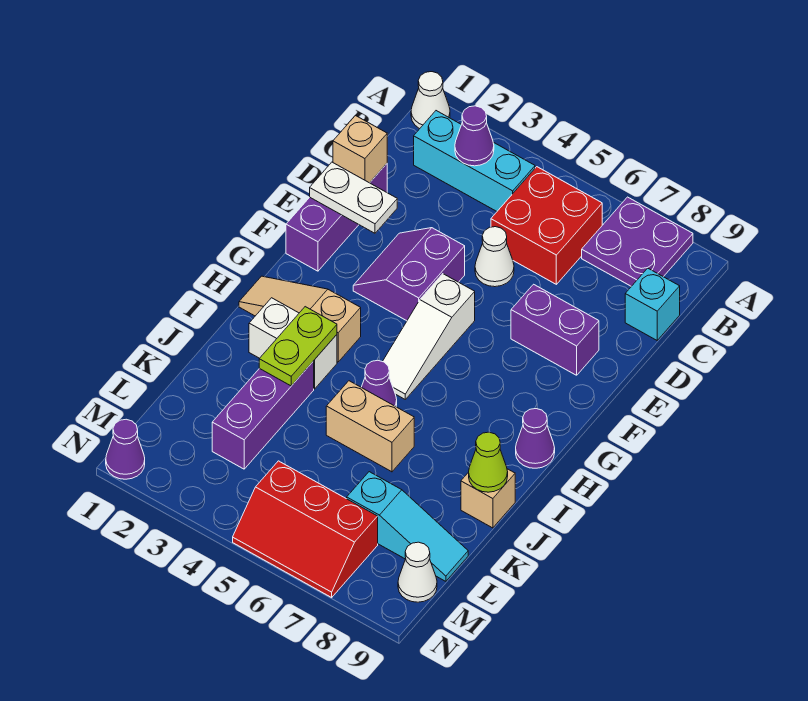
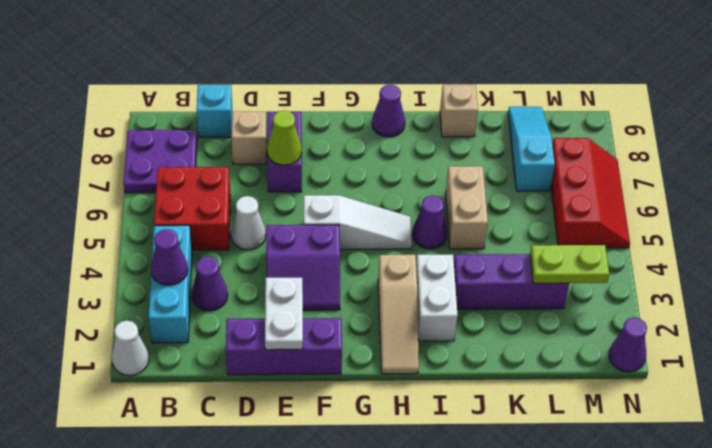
none -> purple cone C3 level 1
tan brick D1 level 2 -> tan brick D8 level 1
lime plate I3:J3 level 2 -> lime plate L3:M3 level 2
lime cone J9 level 2 -> lime cone E7 level 2
white cone M9 level 1 -> none

